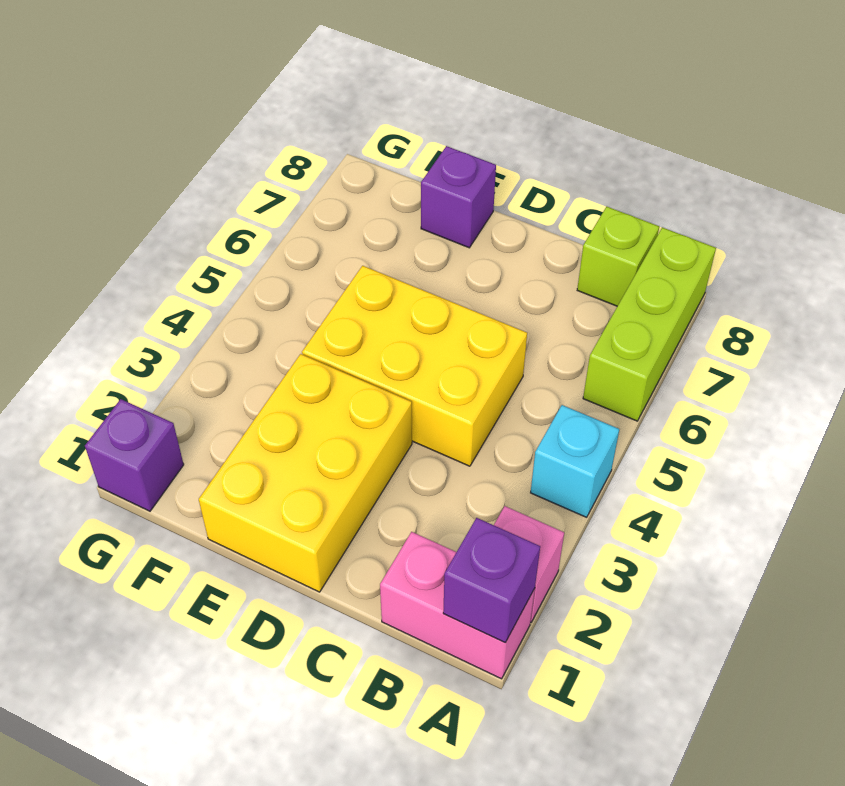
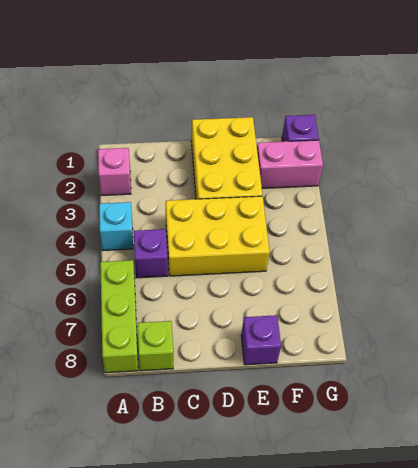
pink brick A1:B1 level 1 -> pink brick F2:G2 level 1
purple brick A1 level 2 -> purple brick B5 level 1

